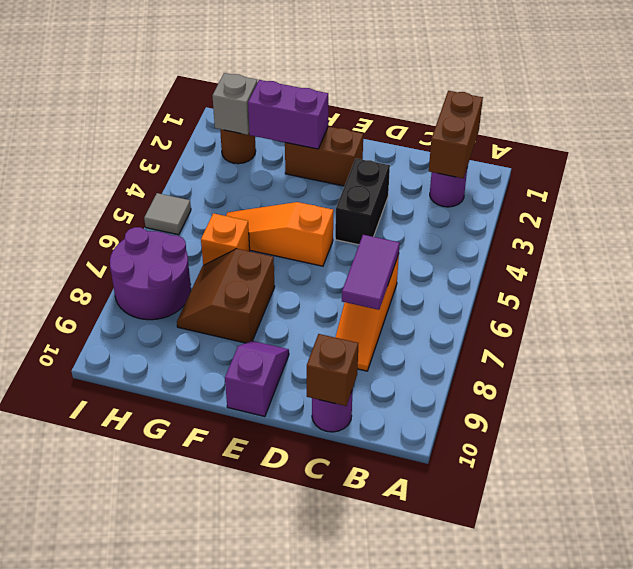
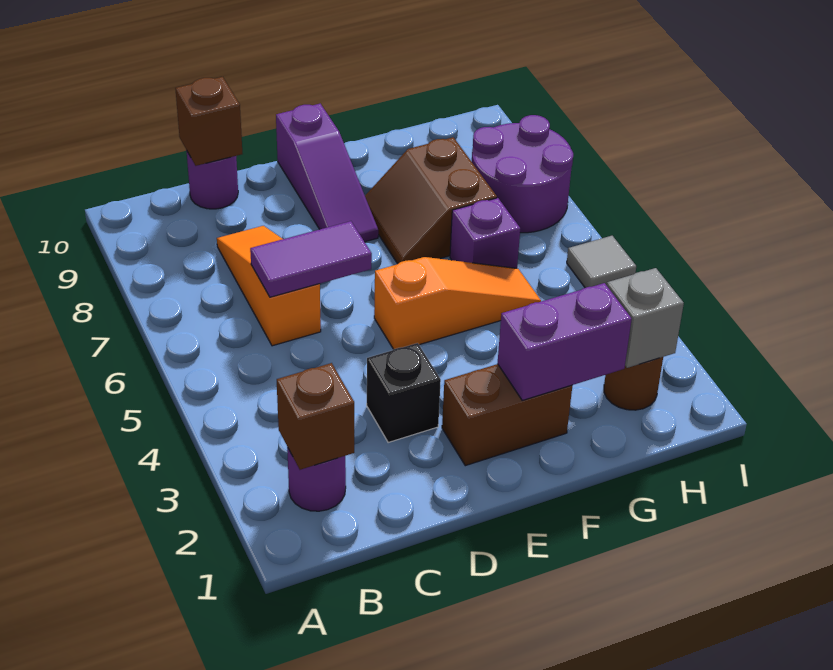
brown brick B1:B2 level 2 -> brown brick B2 level 2
purple tile C6:C7 level 2 -> purple tile C6:D6 level 2
black brick D3:D4 level 1 -> black brick D3 level 1
purple slope E9:E10 level 1 top 10 -> purple slope E8:E10 level 1 top 10
brown slope F7:G8 level 1 top F -> brown slope F7:G8 level 1 top G
orange brick G6 level 1 -> purple brick G6 level 1

